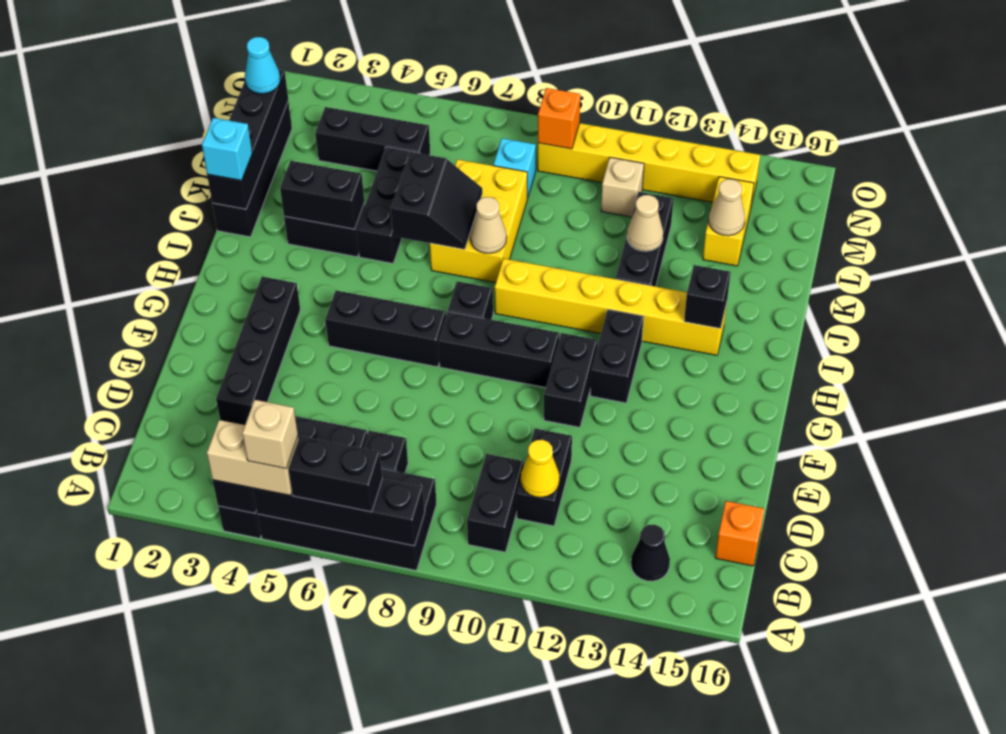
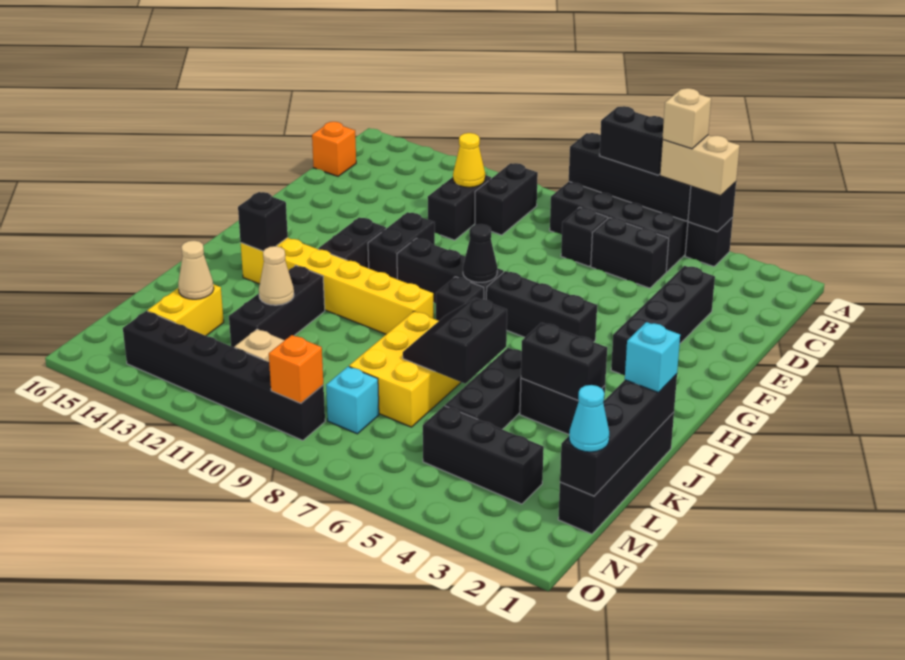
black cone B14 level 1 -> black cone G8 level 2
tan cone J8 level 2 -> none
yellow brick N9:N14 level 1 -> black brick N9:N14 level 1

